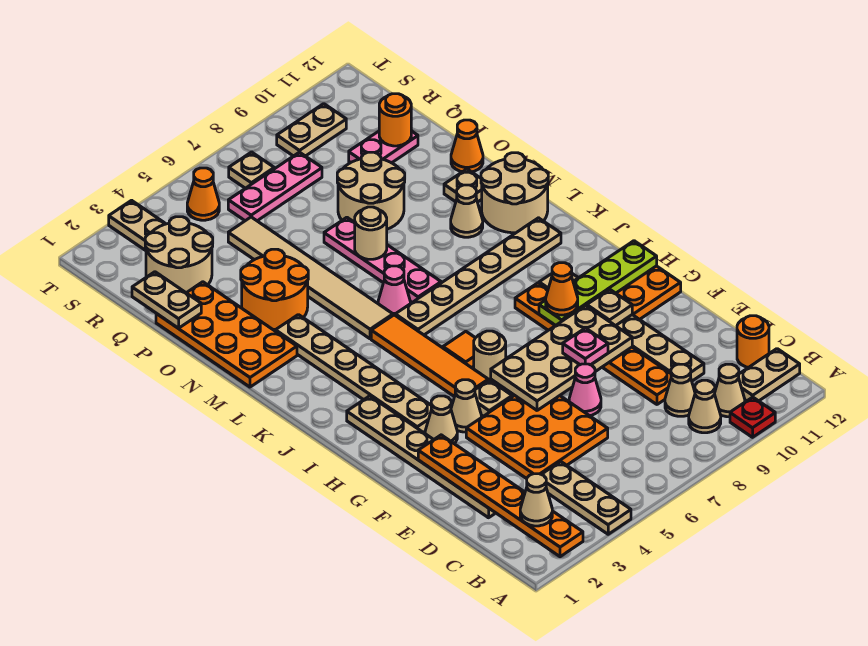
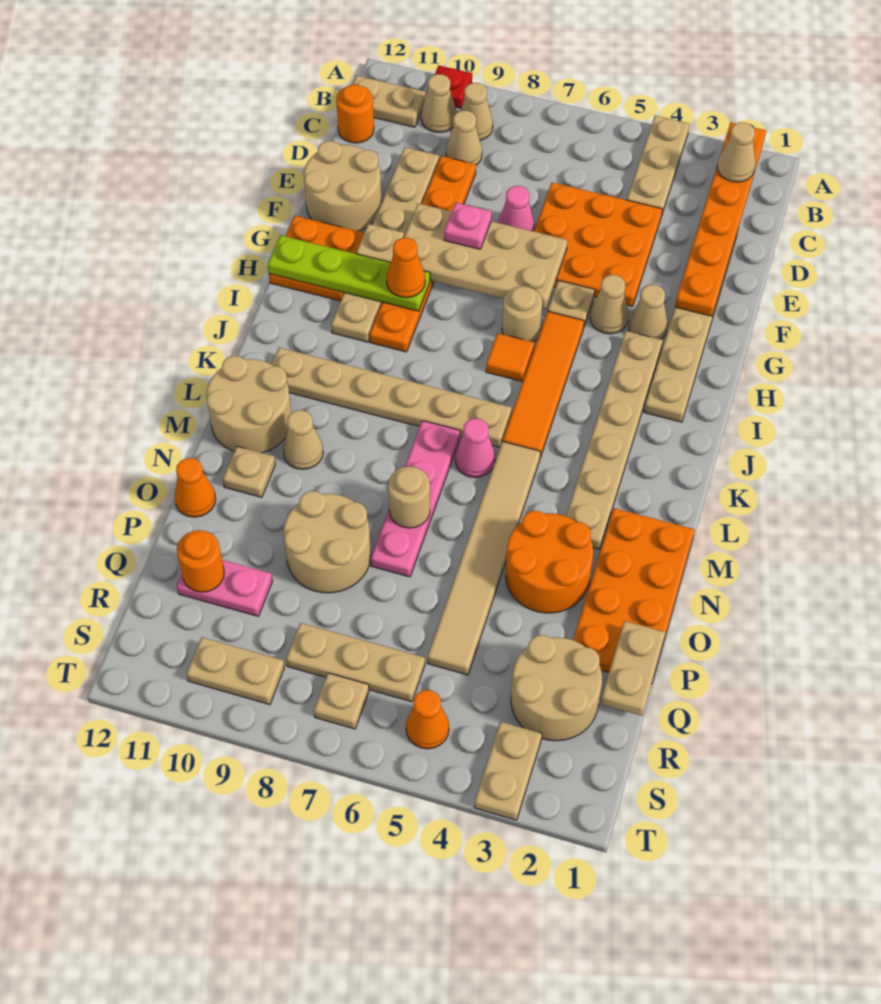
none -> tan round brick E11:F12 level 1
pink plate R6:R8 level 1 -> tan plate R6:R8 level 1

